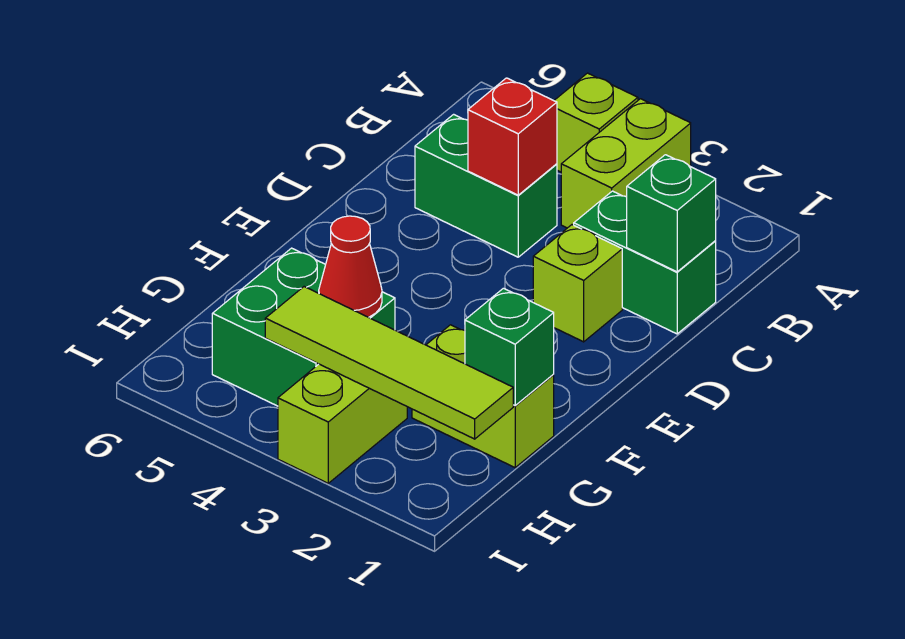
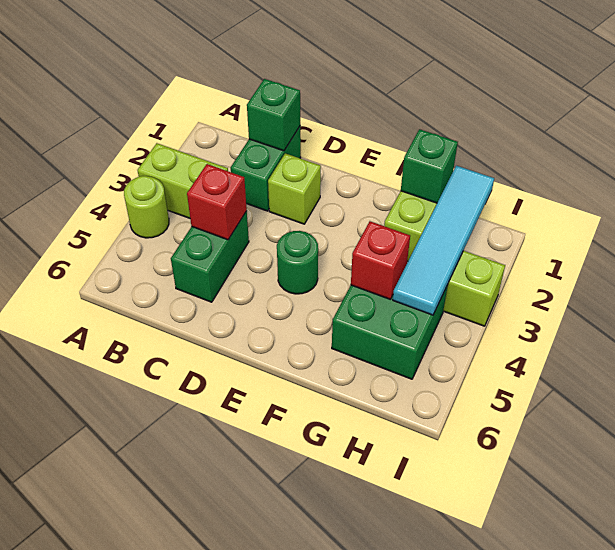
lime brick A4 level 1 -> lime round brick A4 level 1
none -> green round brick E4 level 1
red cone G4 level 2 -> red brick G4 level 2
lime tile H1:H4 level 2 -> cyan tile H1:H4 level 2

